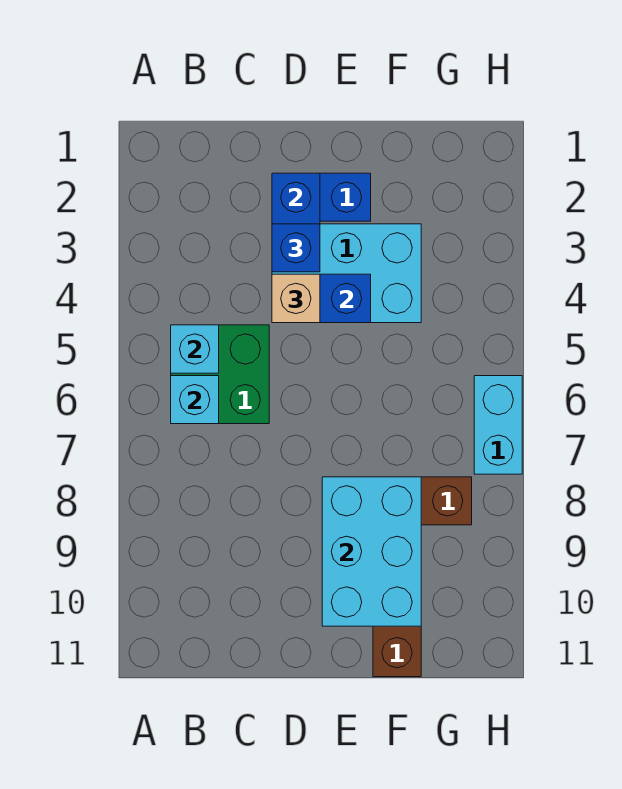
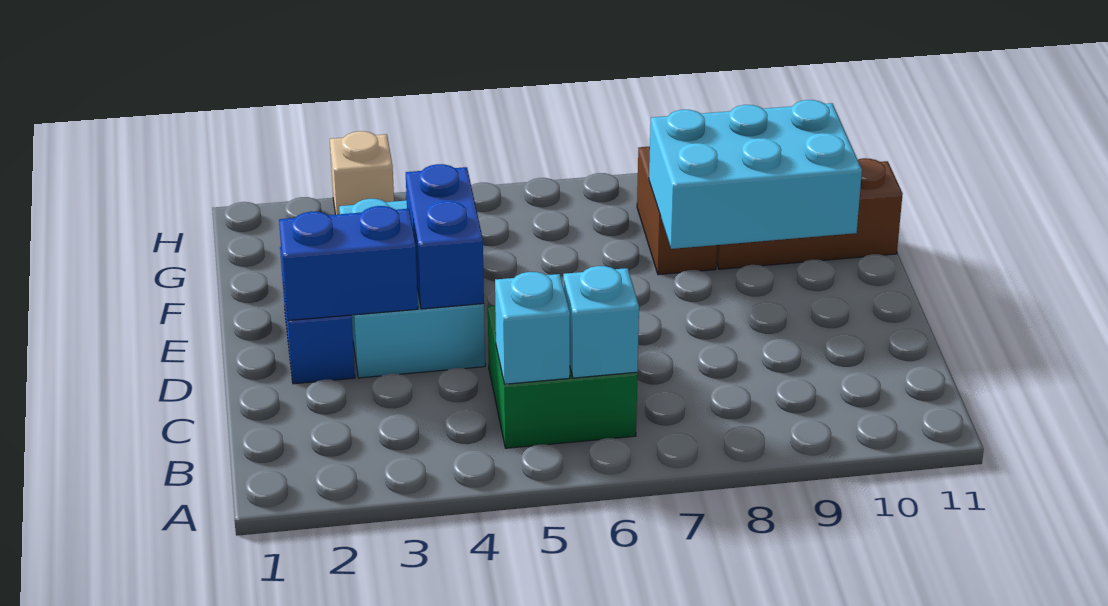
blue brick D3 level 3 -> none
tan brick D4 level 3 -> tan brick H3 level 1
cyan brick H6:H7 level 1 -> none

